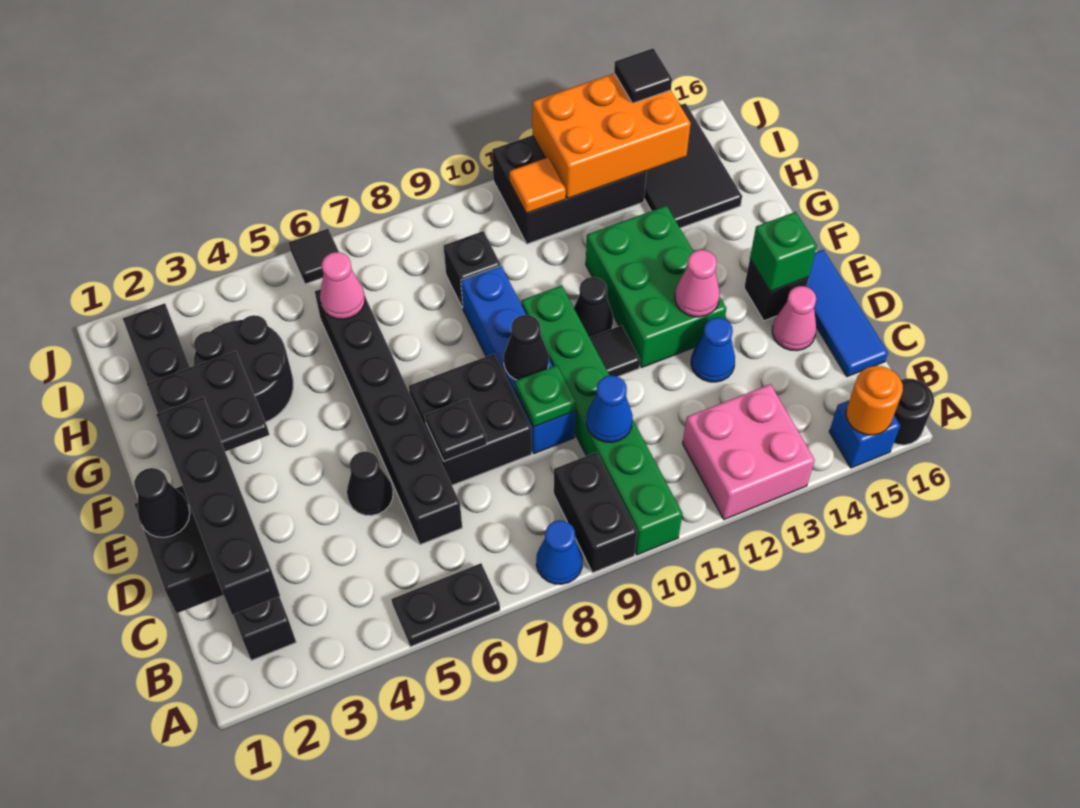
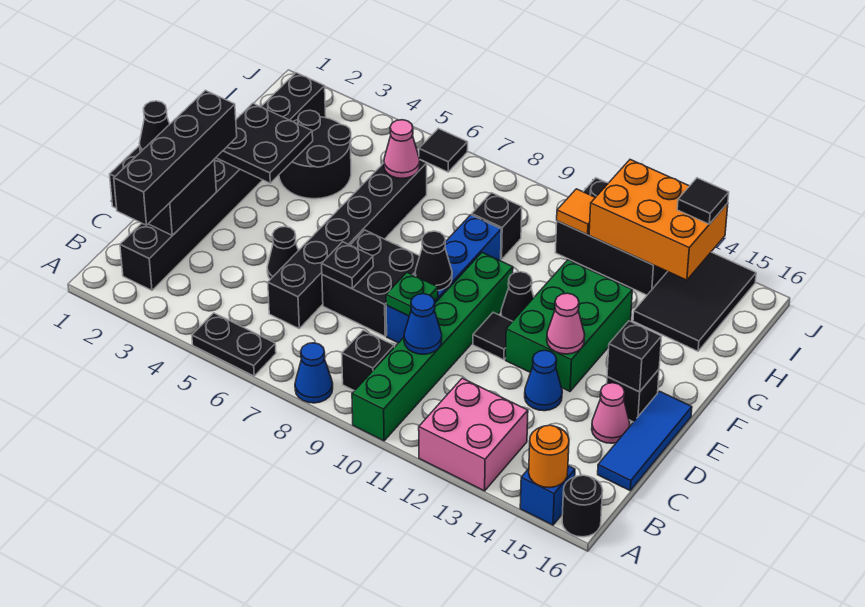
black brick A9:B9 level 1 -> black brick B9 level 1
green brick E15 level 2 -> black brick E15 level 2

